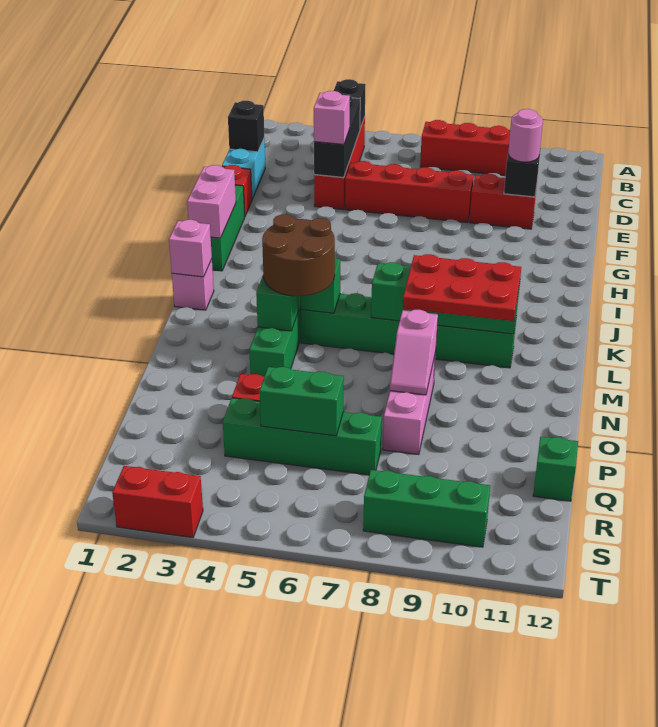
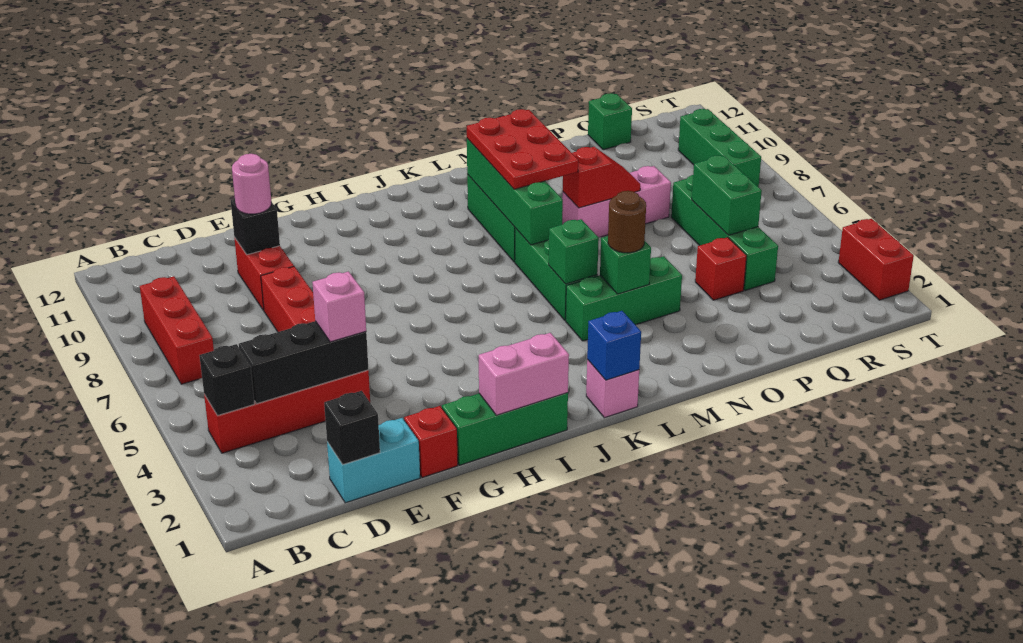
pink brick K1 level 2 -> blue brick K1 level 2
brown round brick L4:M5 level 3 -> brown round brick M4 level 3
pink slope N8:O8 level 2 top N -> red slope N8:O8 level 2 top N

